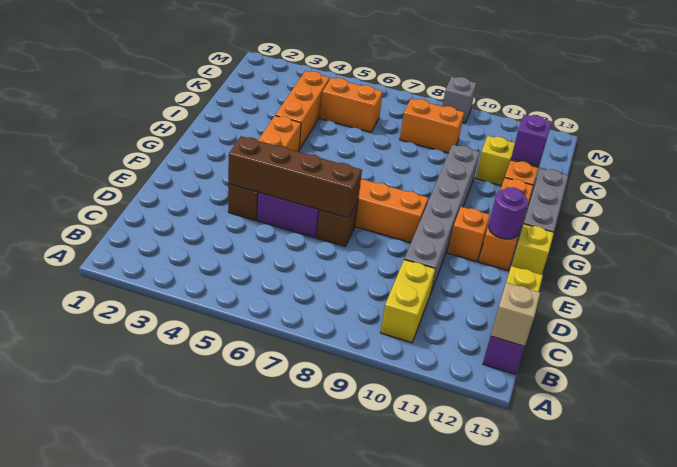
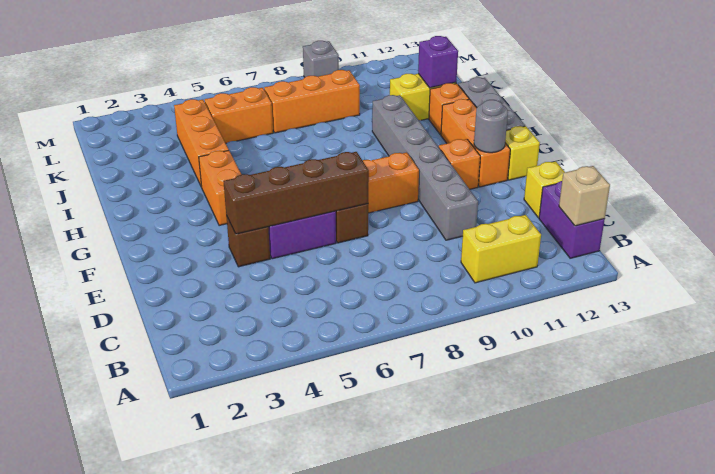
yellow brick B10:C10 level 1 -> yellow brick B10:B11 level 1
purple round brick F12 level 2 -> grey round brick F12 level 2
orange brick K8:K9 level 1 -> orange brick K7:K9 level 1

